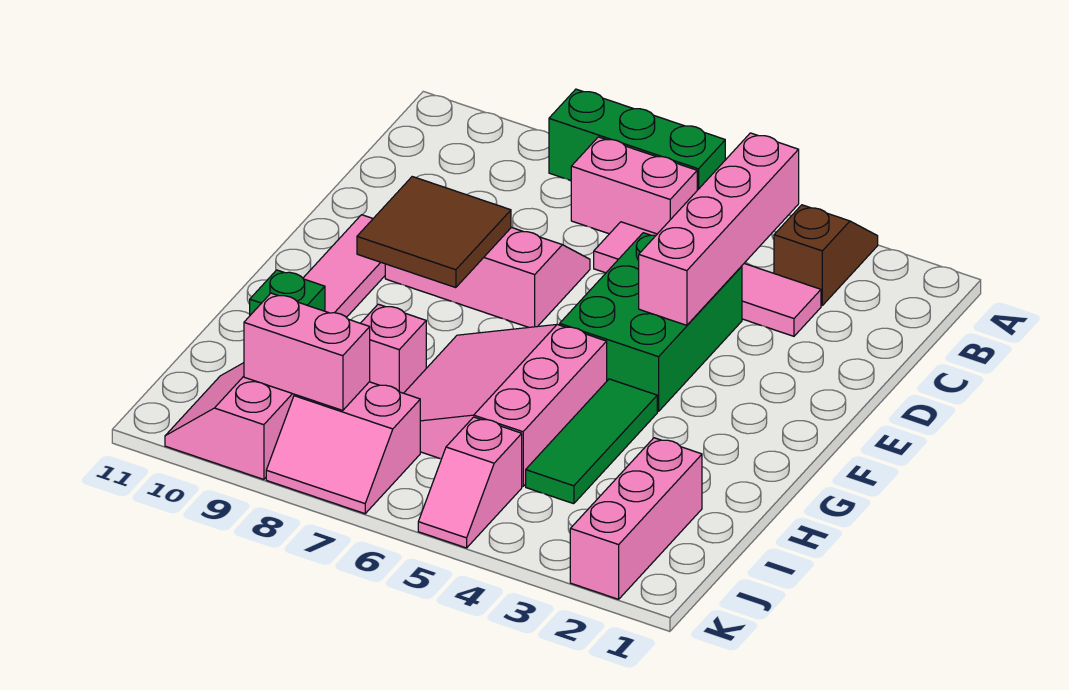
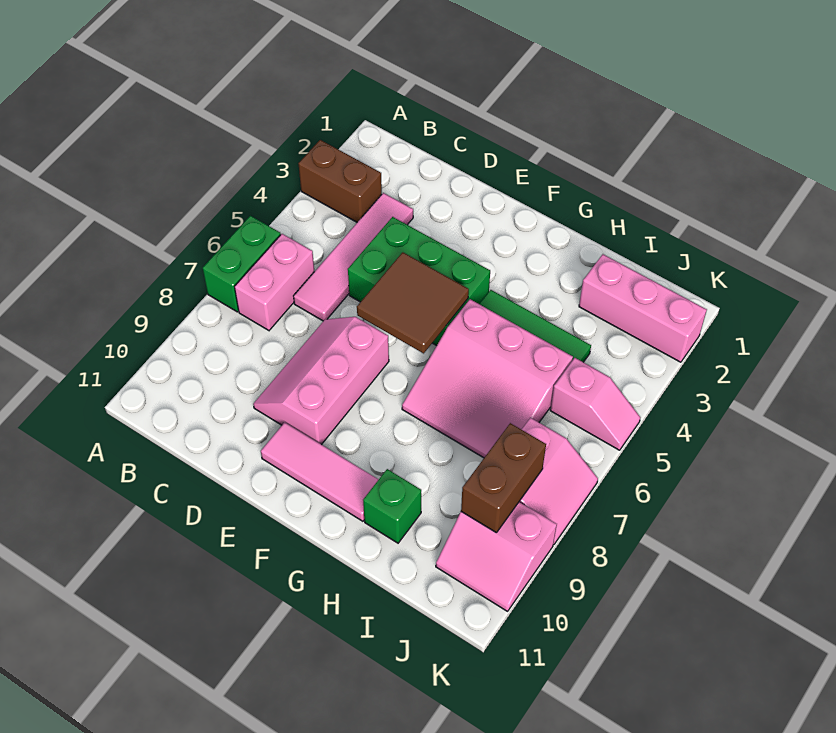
brown slope A3:B3 level 1 top B -> brown brick A3:B3 level 1
green brick A6:A8 level 1 -> green brick A6:A7 level 1
pink brick B4:E4 level 2 -> none
brown tile E8:F9 level 2 -> brown tile E5:F6 level 2
pink brick H8 level 1 -> none
pink brick J8:J9 level 2 -> brown brick J8:J9 level 2

